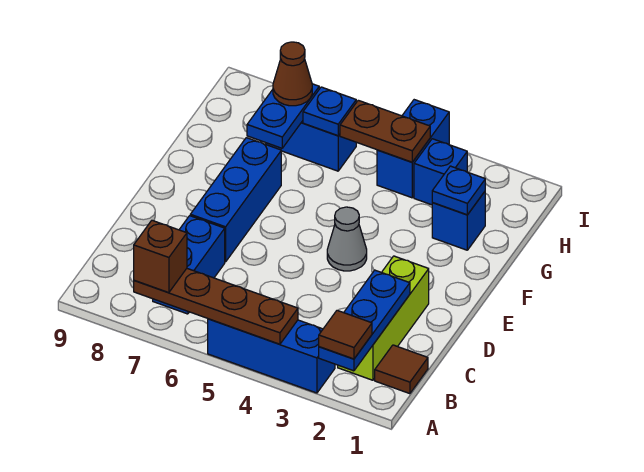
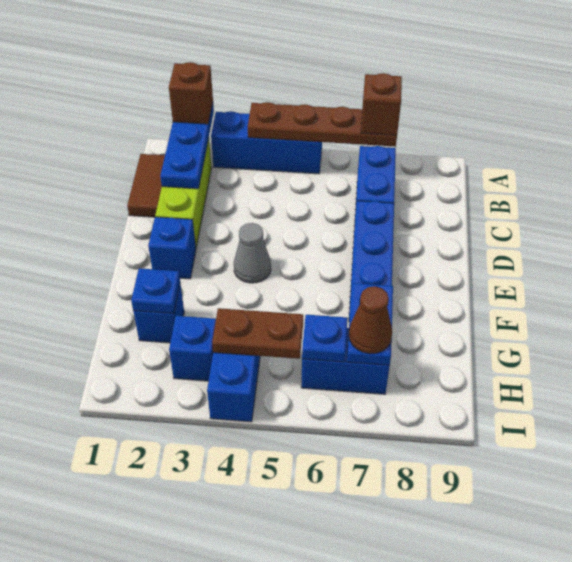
brown tile A2 level 3 -> brown brick A2 level 3
brown tile B1 level 1 -> brown tile B1:C1 level 1
none -> blue brick E2 level 1

